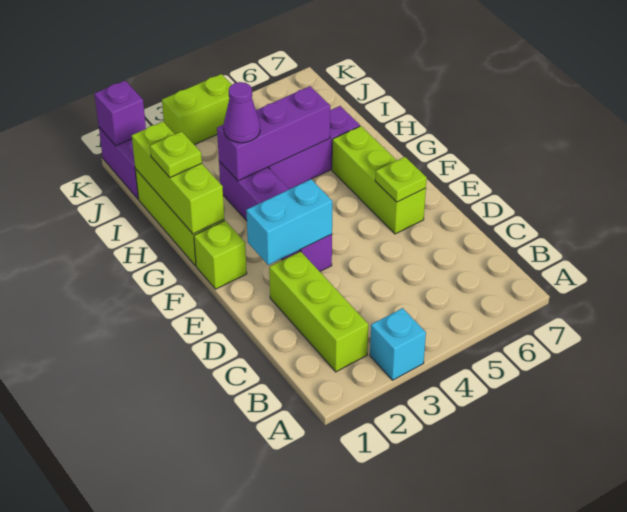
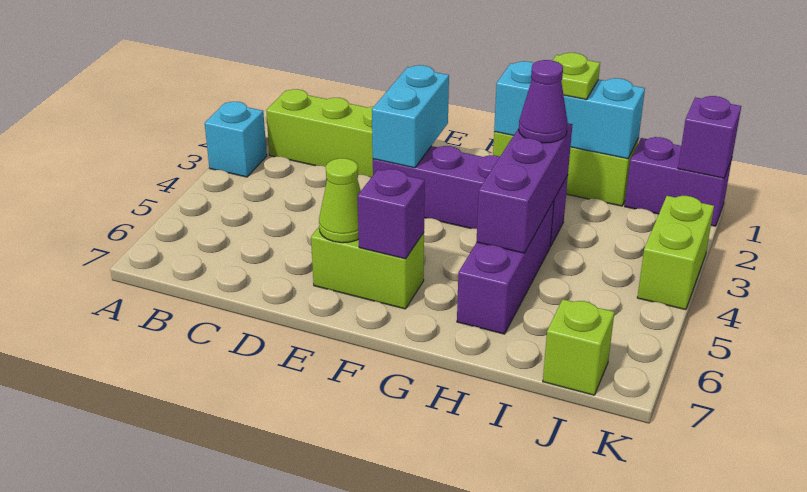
lime brick E6:G6 level 1 -> lime brick E6:F6 level 1
lime plate E6 level 2 -> lime cone E6 level 2
lime brick F1 level 1 -> lime brick J7 level 1
none -> purple brick F6 level 2
lime brick G1:I1 level 2 -> cyan brick G1:I1 level 2

